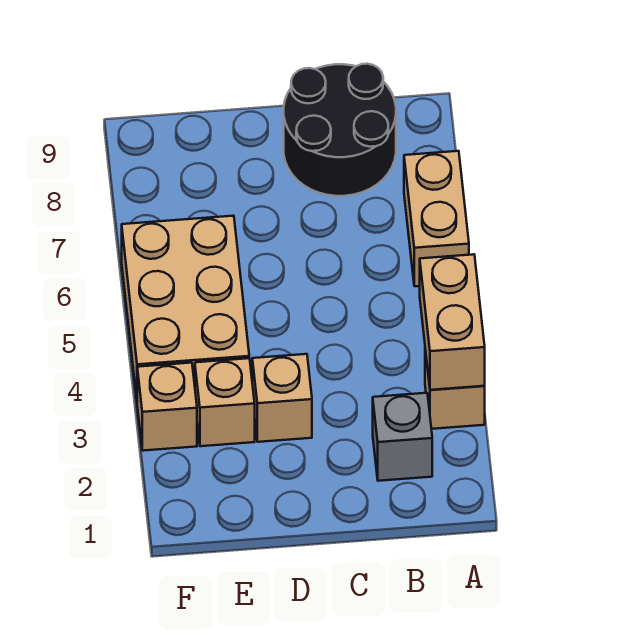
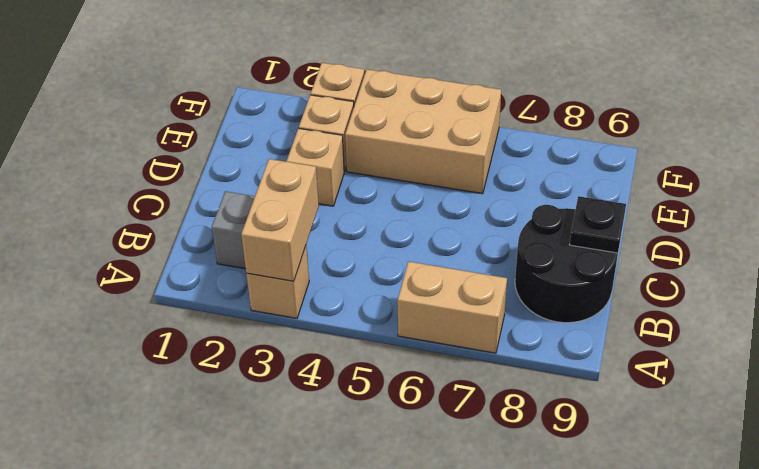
tan brick A3:A4 level 2 -> tan brick A3:B3 level 2
none -> black plate C9 level 2

